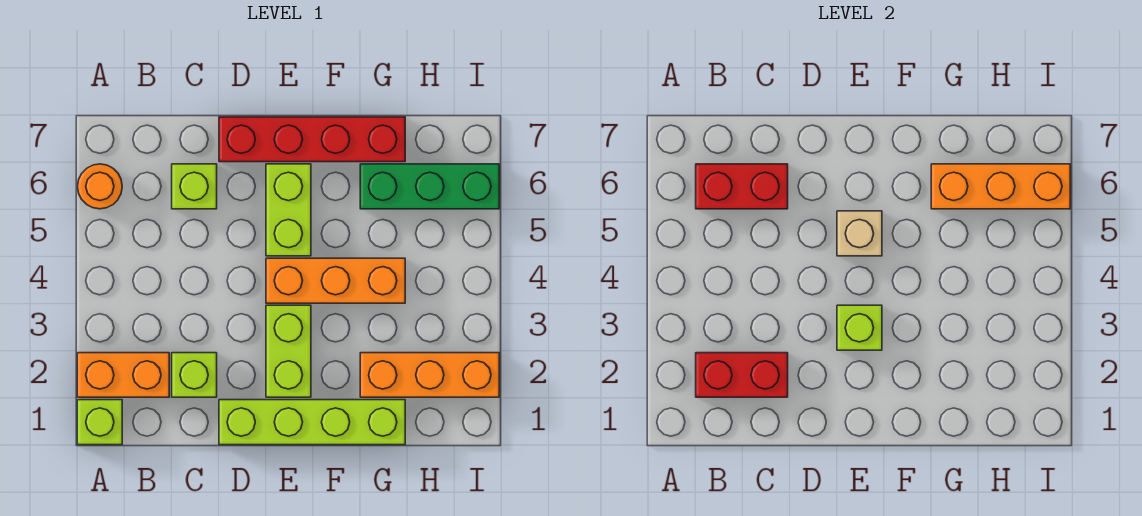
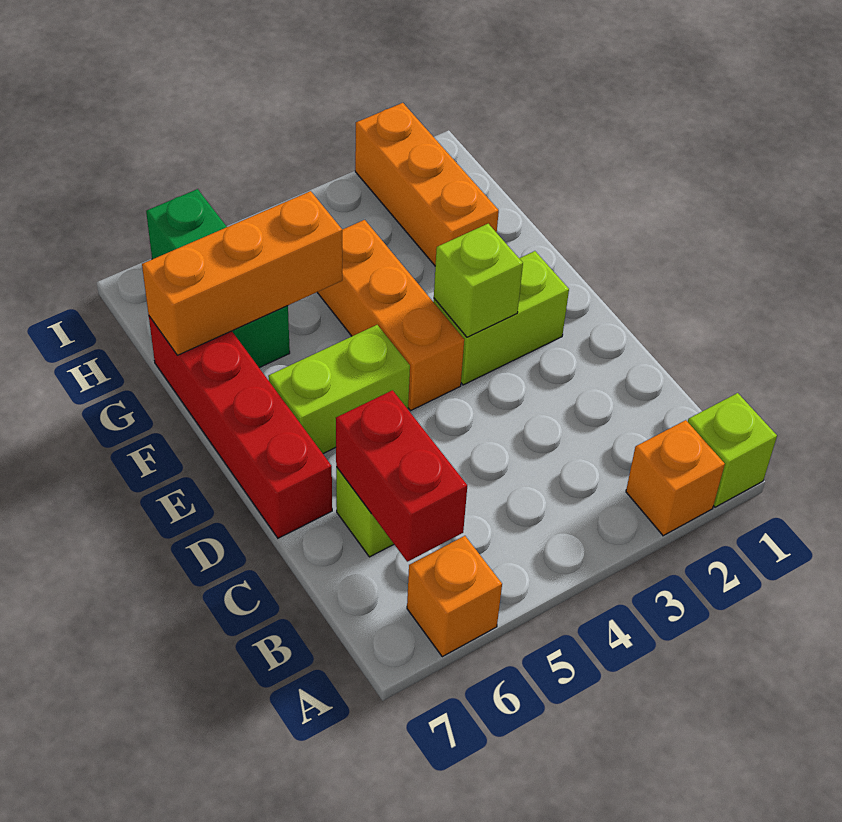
orange brick A2:B2 level 1 -> orange brick A2 level 1
orange round brick A6 level 1 -> orange brick A6 level 1
red brick B2:C2 level 2 -> none
lime brick C2 level 1 -> none
lime brick D1:G1 level 1 -> none
tan brick E5 level 2 -> none
orange brick G6:I6 level 2 -> orange brick G5:G7 level 2

